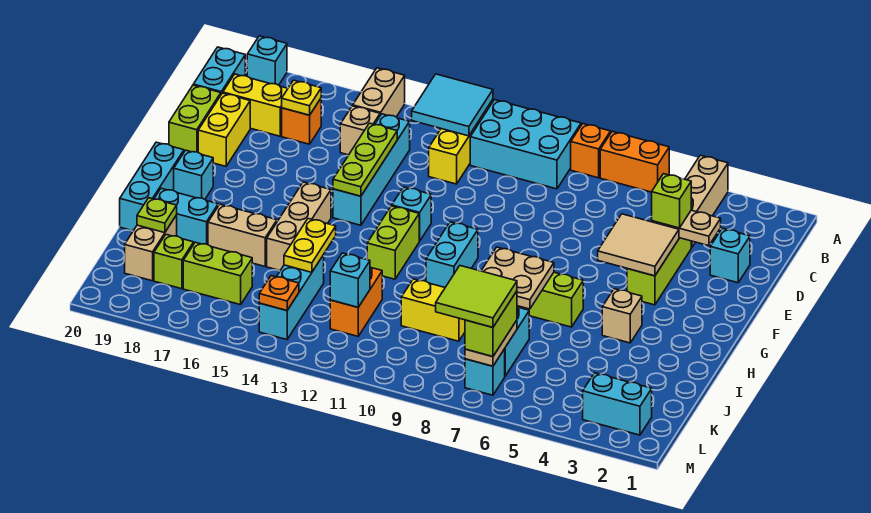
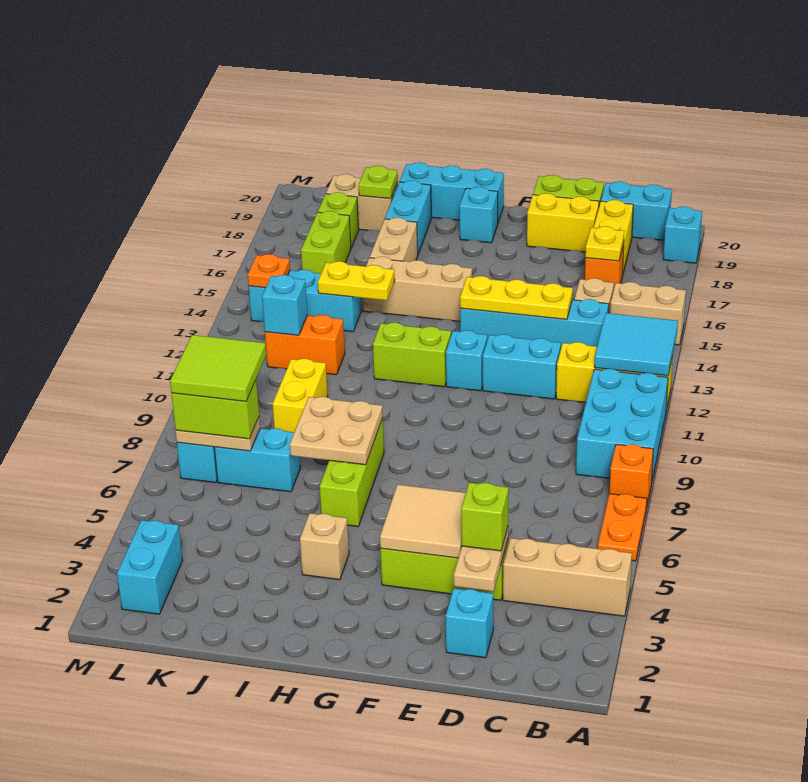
orange brick A6:A7 level 1 -> orange plate A6:A7 level 1
lime plate D14:F14 level 2 -> yellow plate D14:F14 level 2
cyan brick G10:H10 level 1 -> cyan brick D12:E12 level 1

